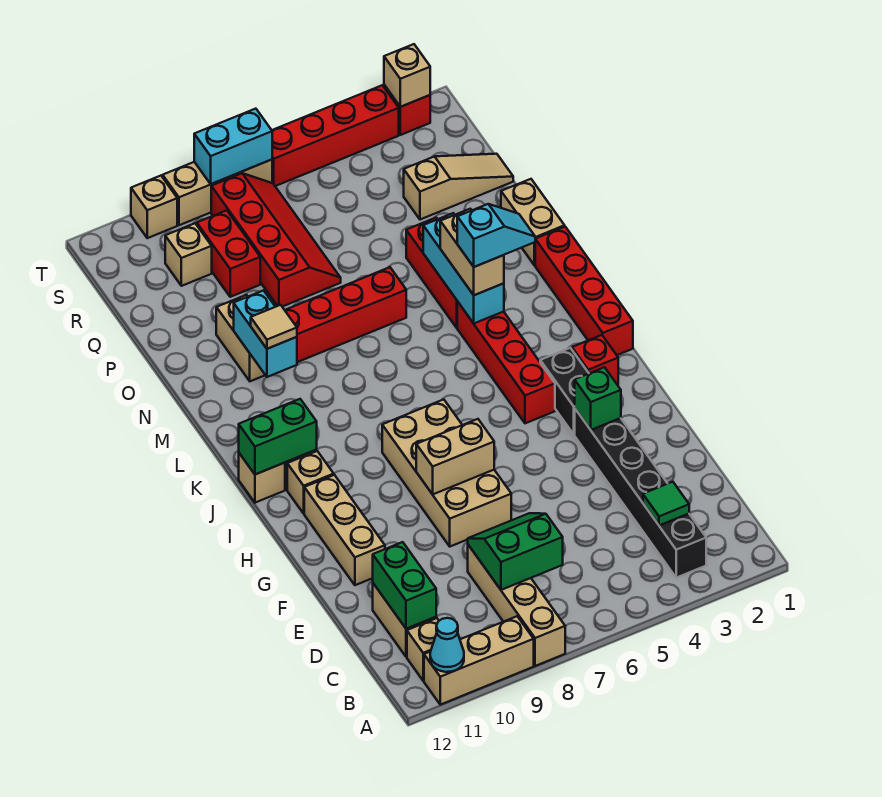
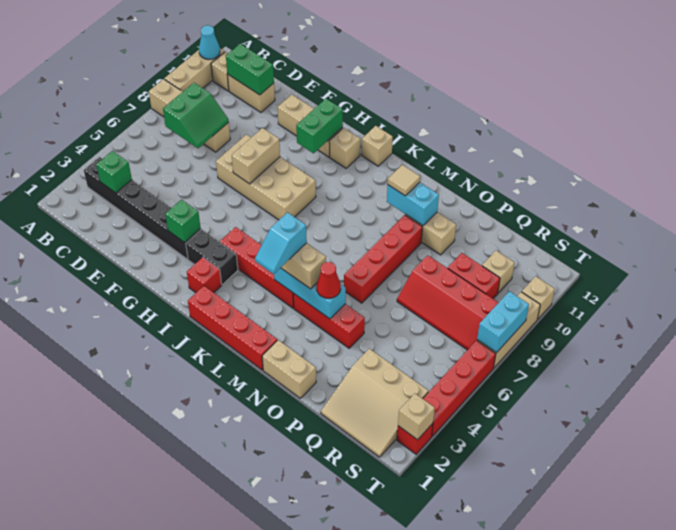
green tile C3 level 2 -> green brick C3 level 2
green brick J11:J12 level 2 -> green brick H10:H11 level 2
none -> red cone N4 level 3
tan slope Q1:Q3 level 1 top 3 -> tan slope Q1:S3 level 1 top 3

